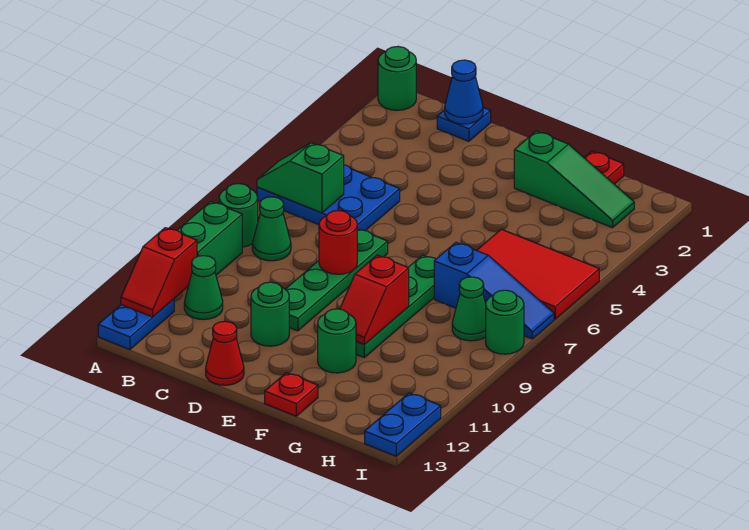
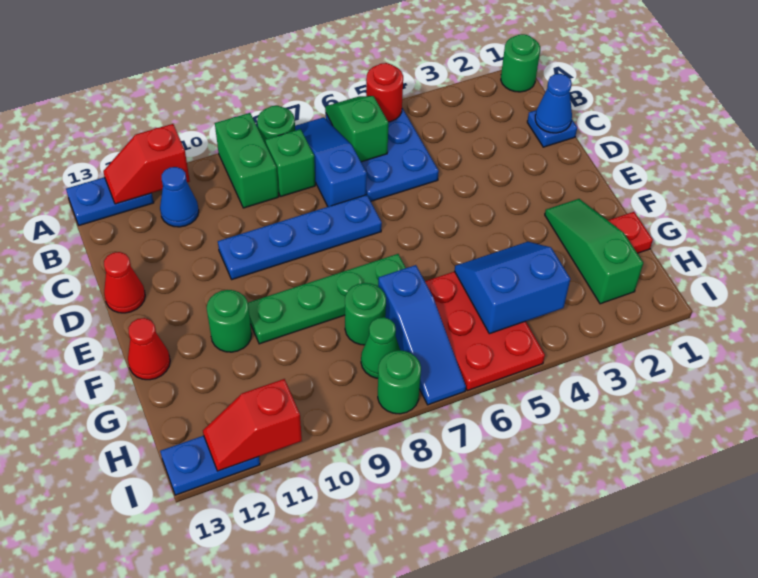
none -> blue slope A7:C7 level 1 top C
green brick A9:A10 level 1 -> green brick A9:B9 level 1
green cone B8 level 1 -> green brick B8 level 1
green cone B11 level 1 -> blue cone B11 level 1
green plate D7:D10 level 1 -> blue plate D7:D10 level 1
red round brick D8 level 2 -> red round brick A5 level 2
green round brick D11 level 1 -> green round brick G8 level 1
green slope F2:H2 level 1 top F -> green slope F2:H2 level 1 top H
red slope F9:F10 level 2 top 9 -> red slope I11:I12 level 2 top 11
red plate F13 level 1 -> red cone F13 level 1
none -> blue slope G4:H5 level 2 top H
red tile G5:I6 level 1 -> red plate G5:I6 level 1

